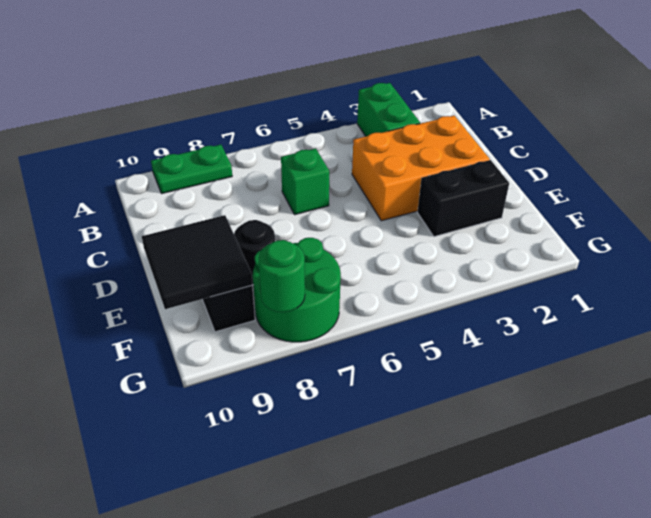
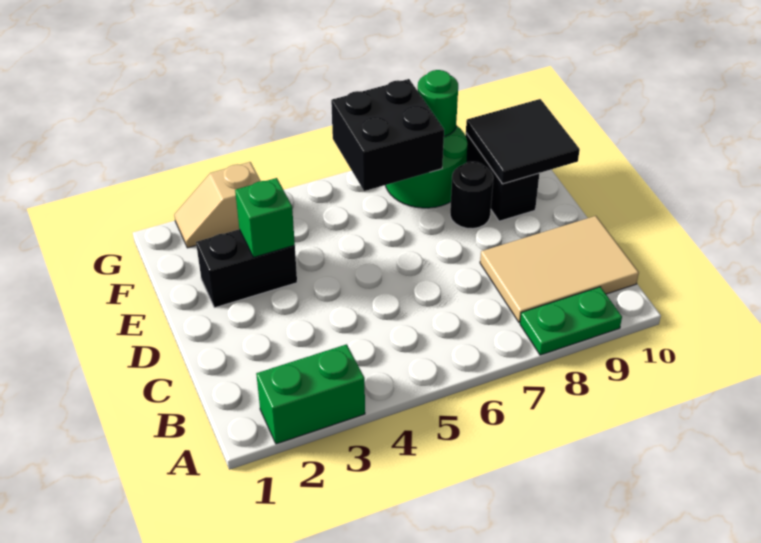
green brick A3:B3 level 1 -> green brick A2:A3 level 1
none -> tan tile B8:C10 level 1
orange brick C2:D4 level 1 -> none
green brick C6 level 1 -> green brick E3 level 2
none -> black brick F6:G7 level 2
none -> tan slope G2:G3 level 1 top 3

